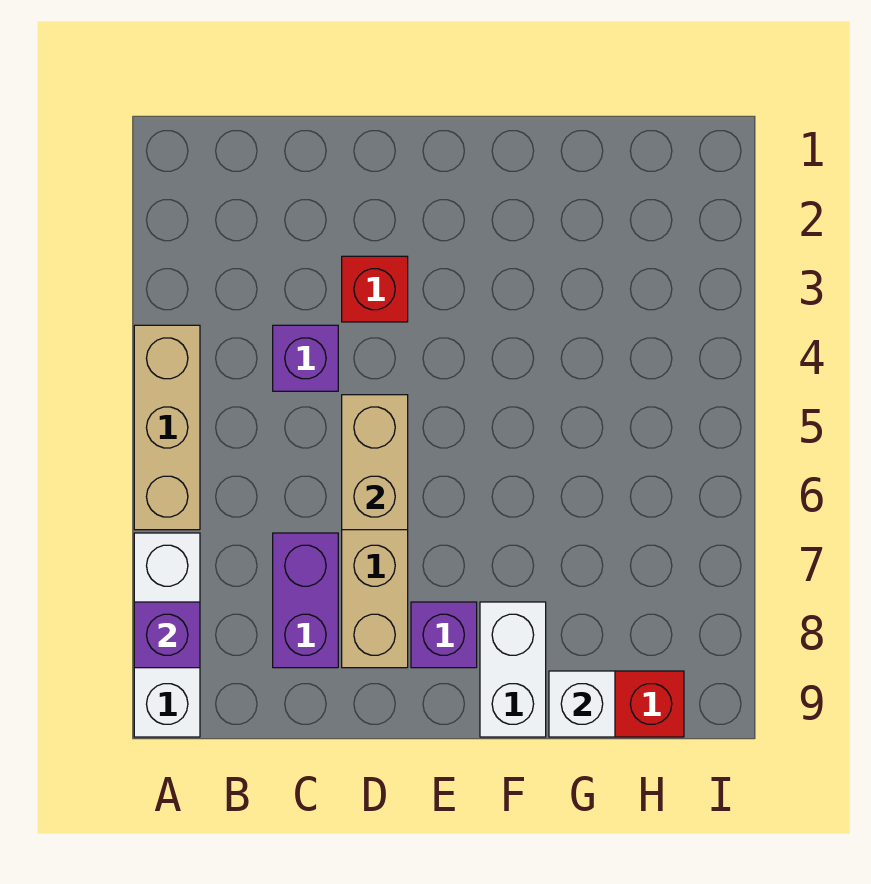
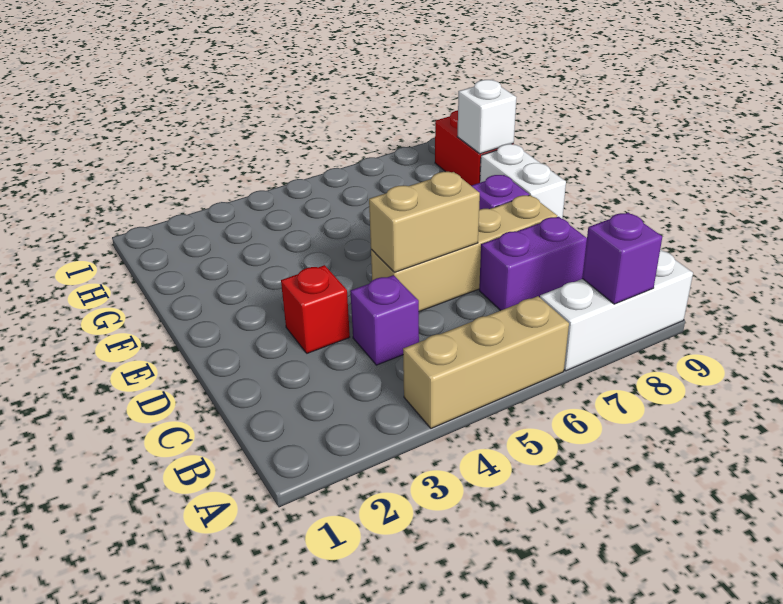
white brick F8:F9 level 1 -> white brick E9:F9 level 1

